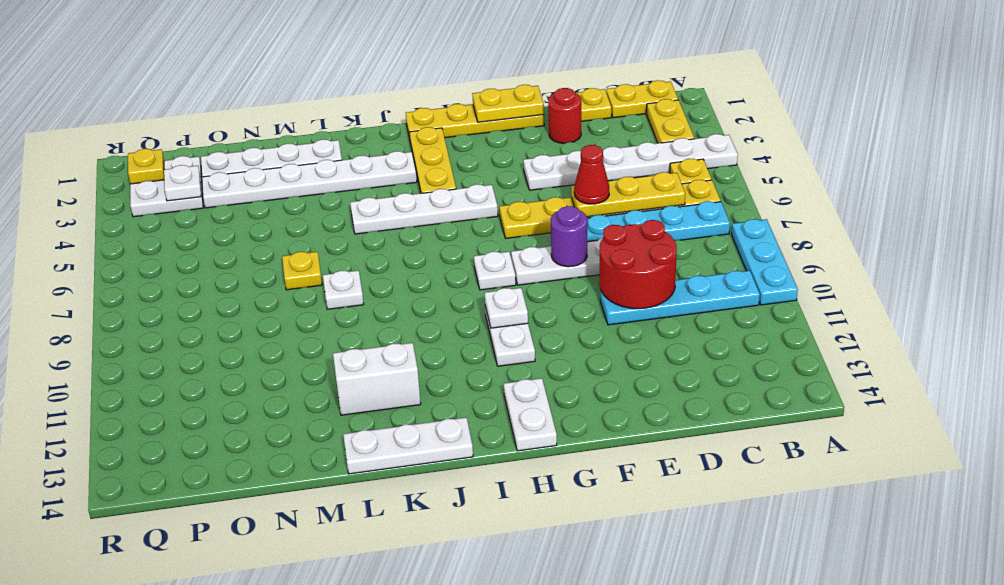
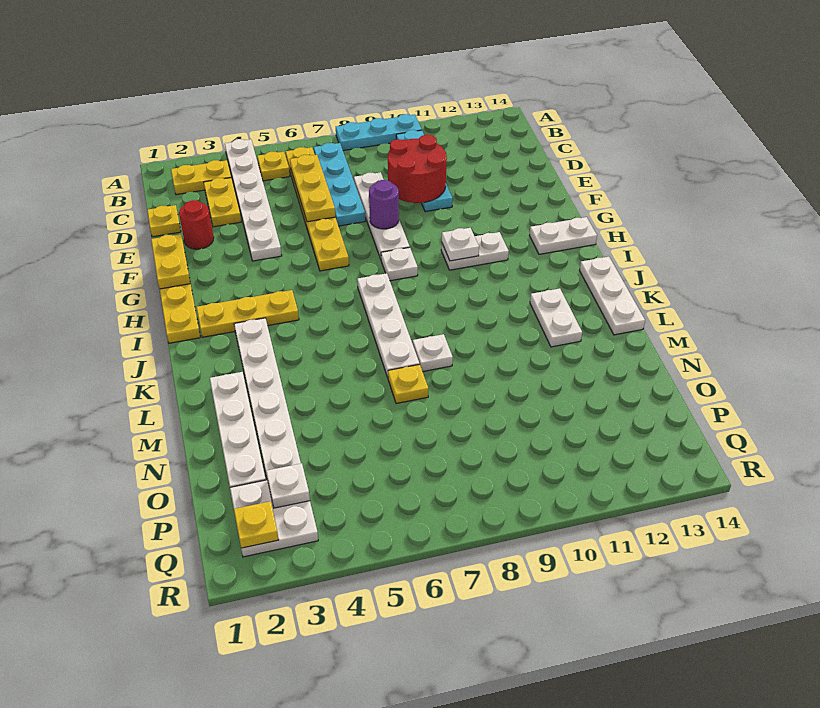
yellow plate B1:C1 level 1 -> yellow plate C3:D3 level 1
red cone E6 level 3 -> none
white plate H5:K5 level 1 -> white plate I7:L7 level 1
white brick K12:L12 level 1 -> white plate K12:L12 level 1

